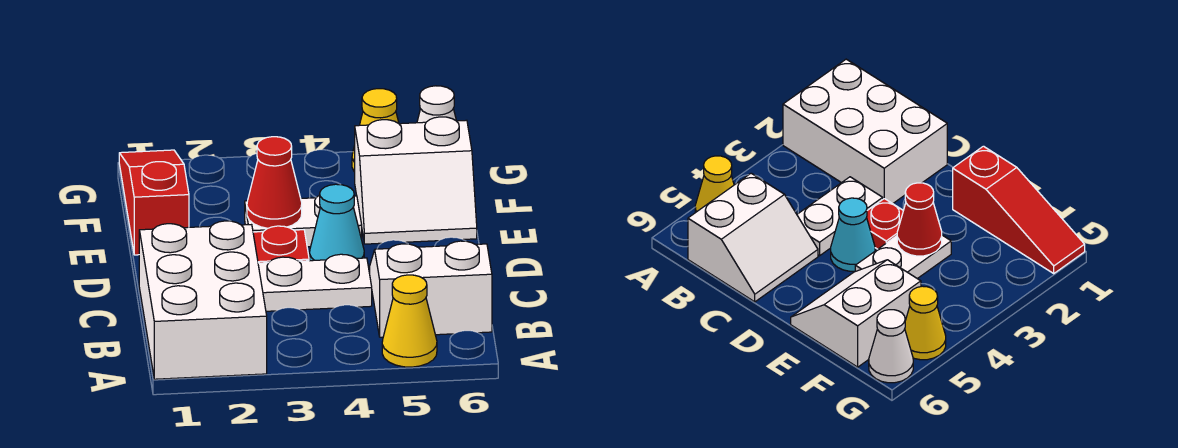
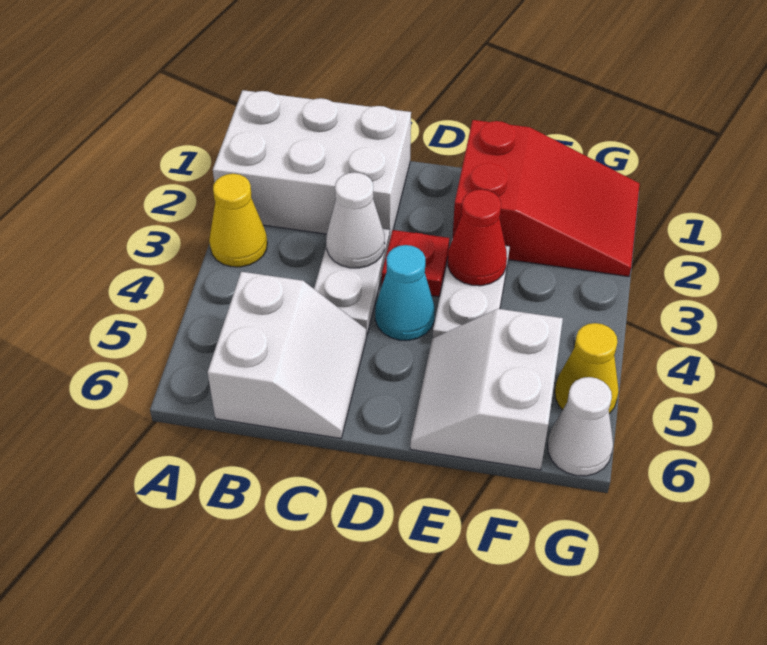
yellow cone A5 level 1 -> yellow cone A3 level 1
none -> white cone C3 level 2
red slope E1:G1 level 1 top E -> red slope E1:G2 level 1 top E

